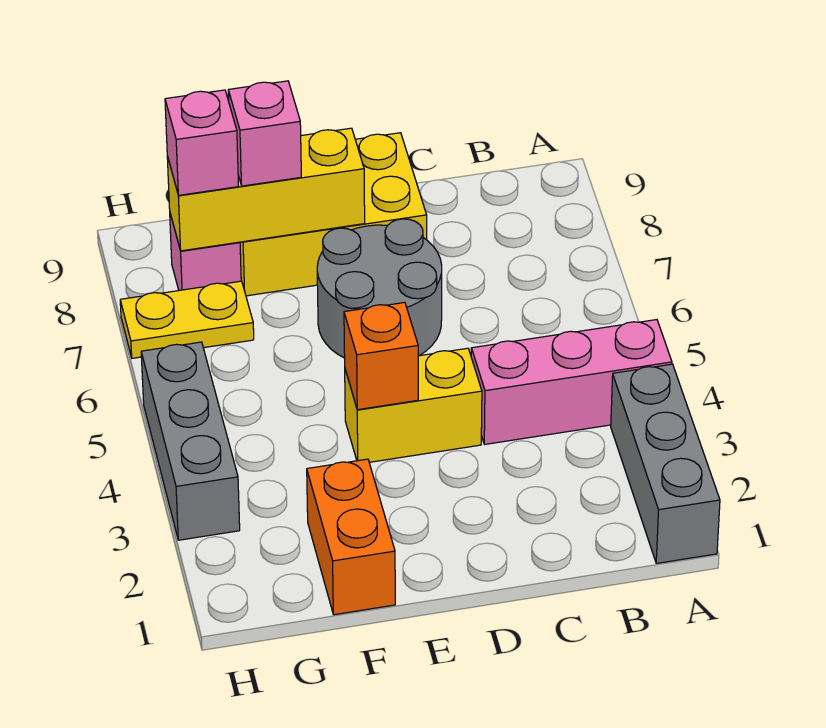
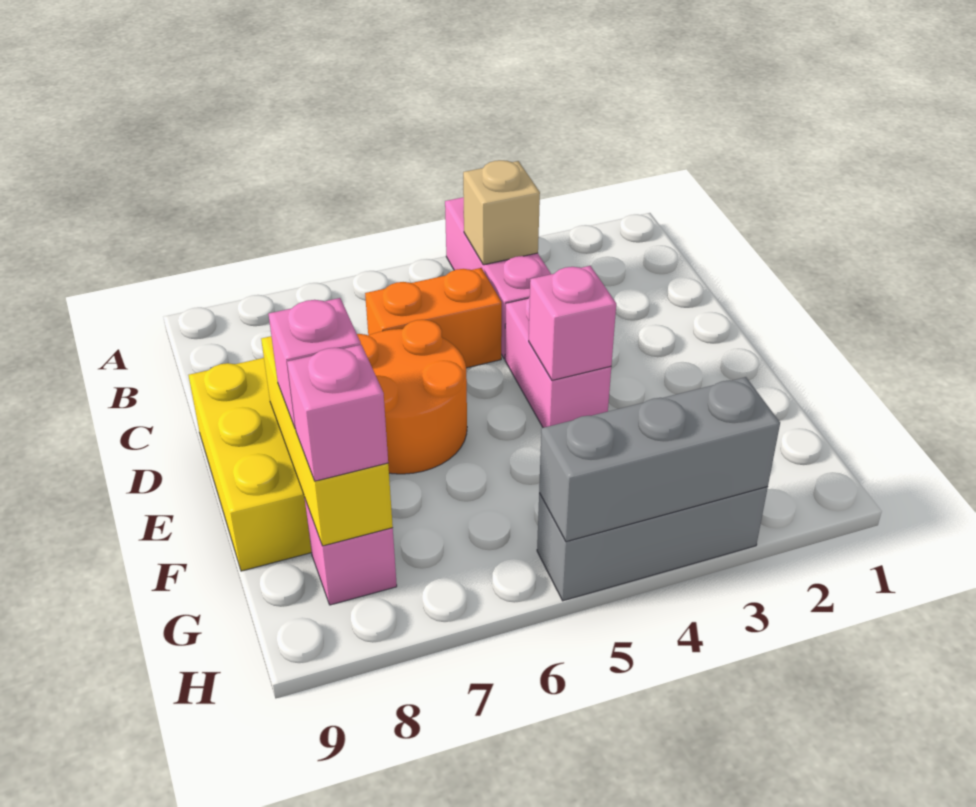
grey brick A1:A3 level 1 -> grey brick H3:H5 level 2
none -> tan brick B4 level 2
yellow brick D4:E4 level 1 -> pink brick D4:E4 level 1
grey round brick D6:E7 level 1 -> orange round brick D6:E7 level 1
orange brick E4 level 2 -> pink brick E4 level 2
orange brick F1:F2 level 1 -> orange brick C5:C6 level 1
yellow plate G7:H7 level 1 -> none

